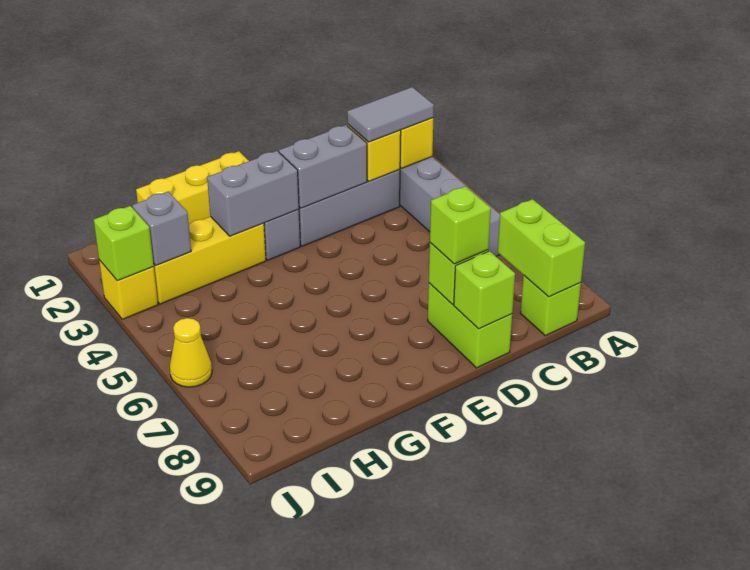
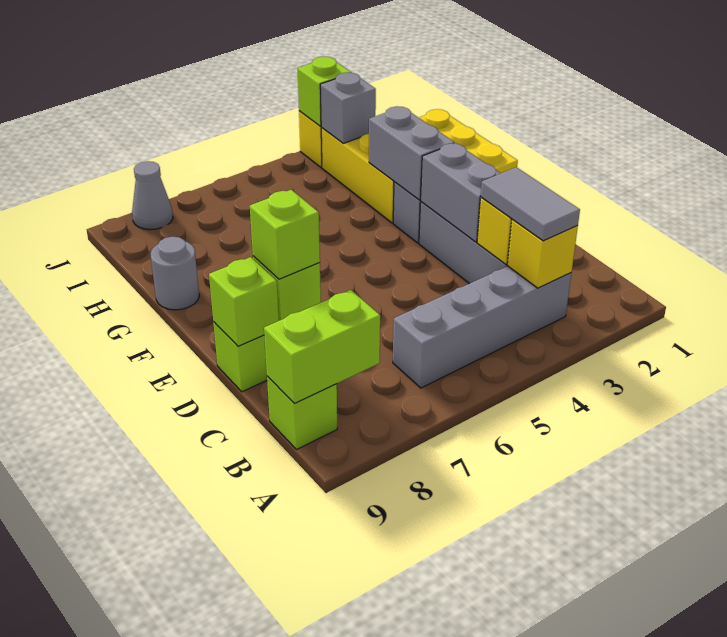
none -> grey round brick G9 level 1
yellow cone J6 level 1 -> none
none -> grey cone J8 level 1

